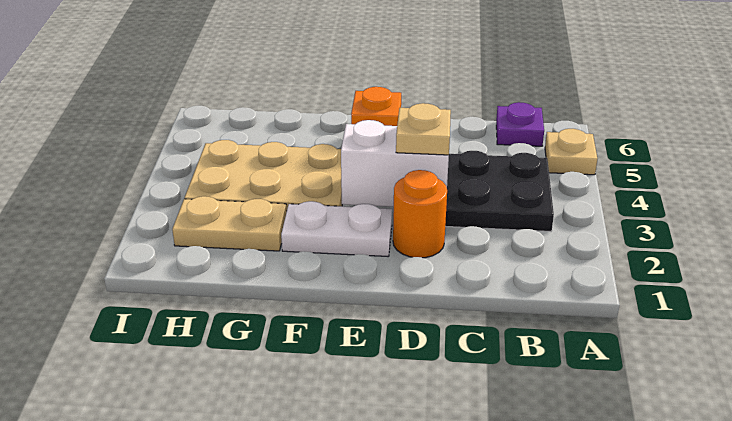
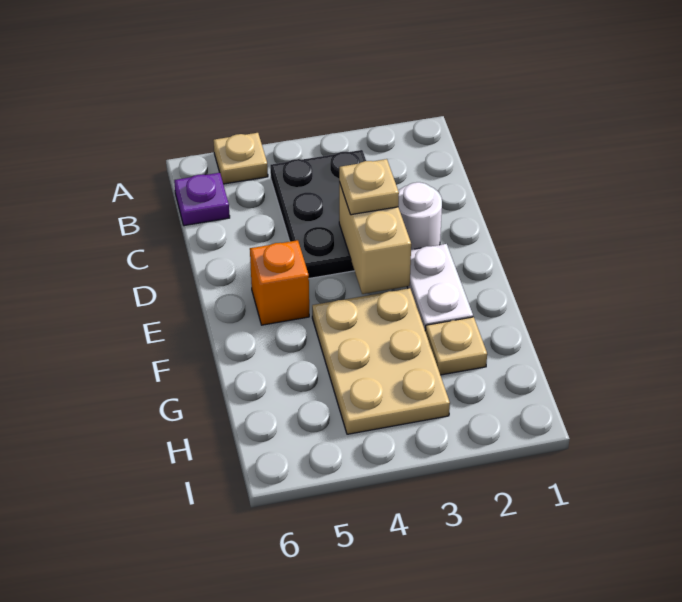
orange round brick D2 level 1 -> white round brick D2 level 1
white brick D3:E3 level 2 -> tan brick D3:E3 level 2
tan plate G2:H2 level 1 -> tan plate G2 level 1

